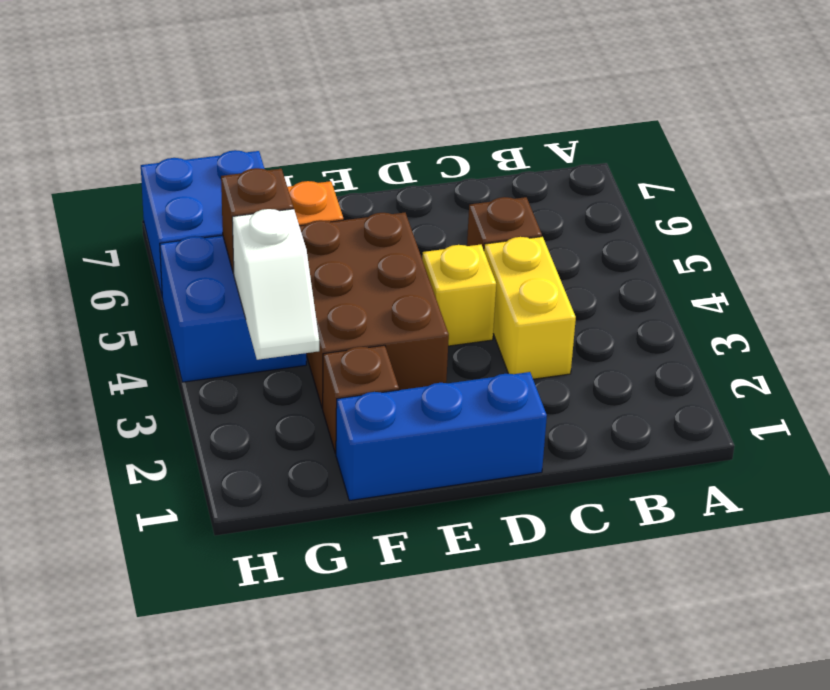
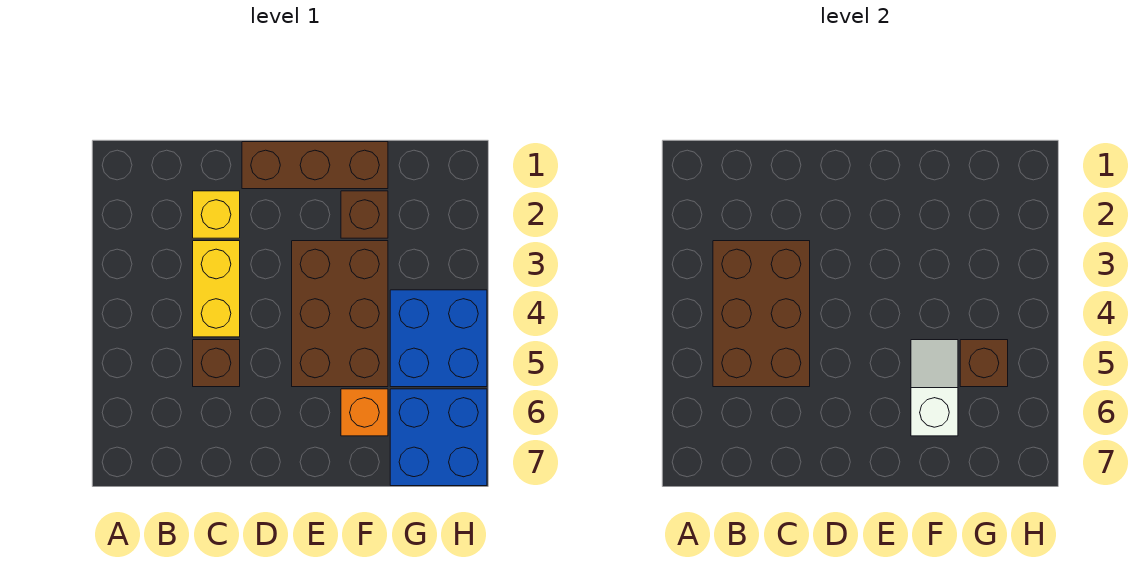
none -> brown brick B3:C5 level 2
blue brick D1:F1 level 1 -> brown brick D1:F1 level 1
yellow brick D4 level 1 -> yellow brick C2 level 1
white slope G3:G4 level 2 top 4 -> white slope F5:F6 level 2 top 6

